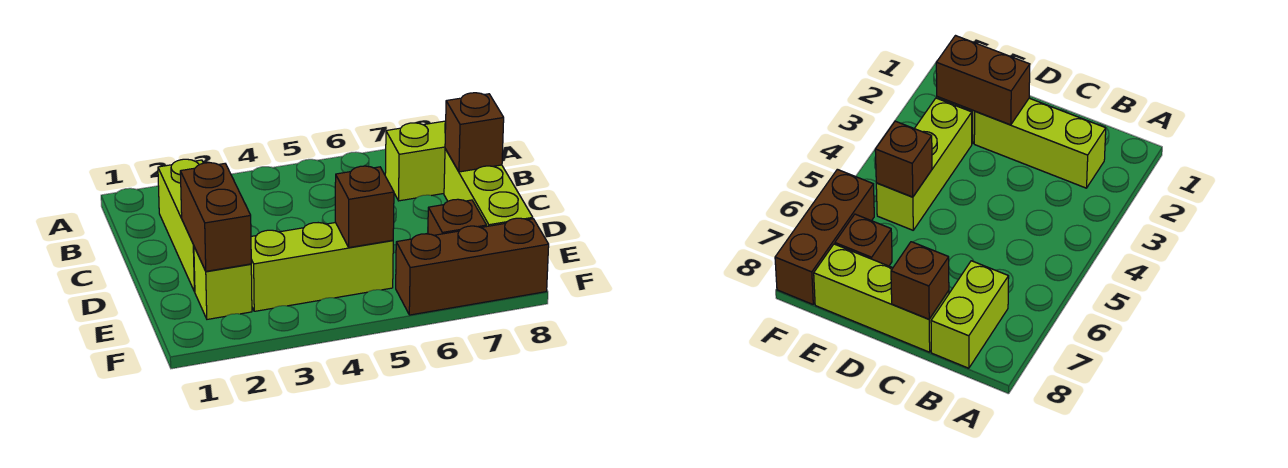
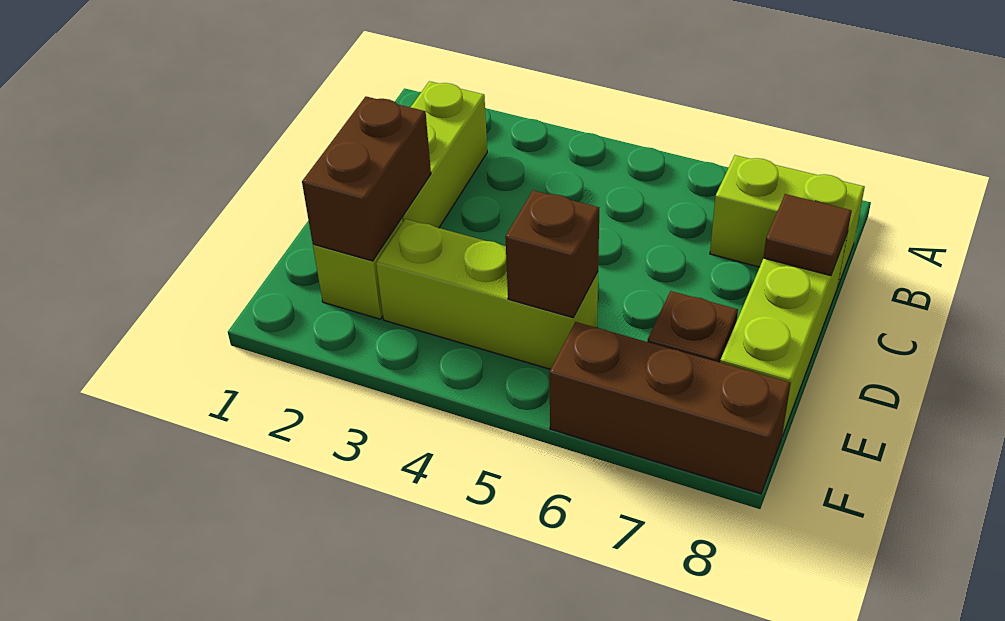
brown brick C8 level 2 -> brown tile C8 level 2

